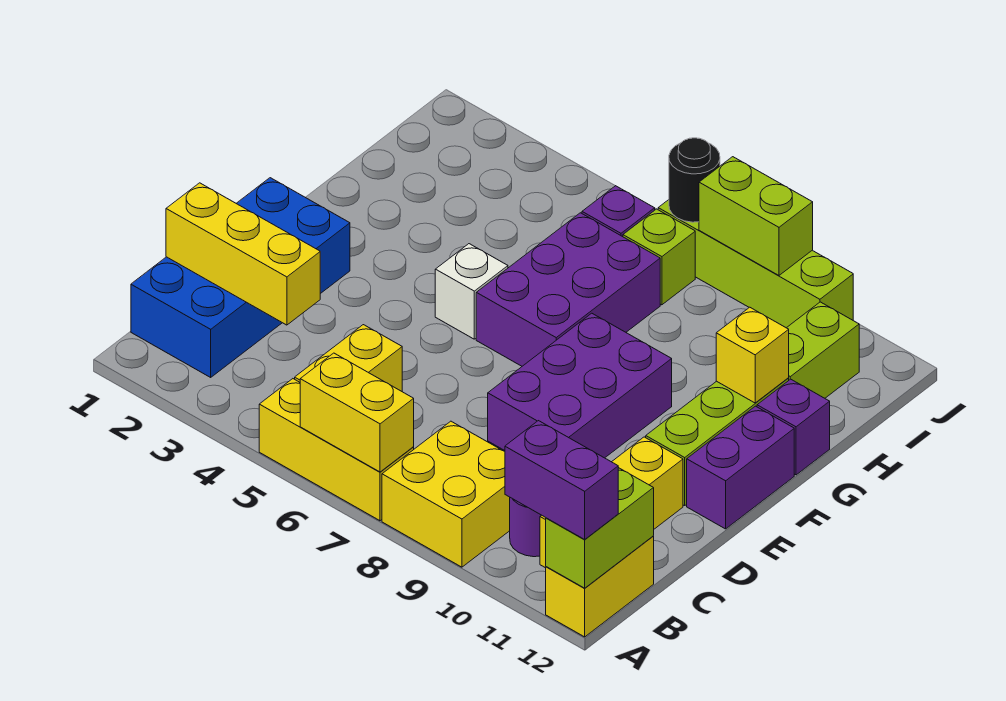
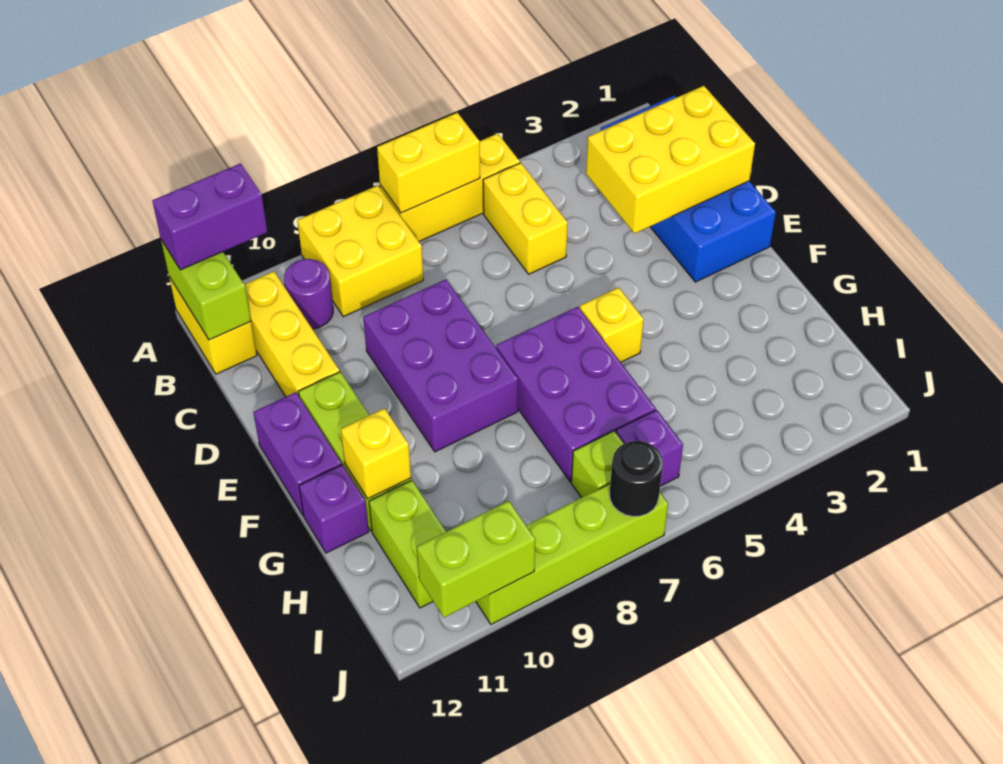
yellow brick C1:C3 level 2 -> yellow brick C1:D3 level 2
white brick F5 level 1 -> yellow brick F5 level 1
lime brick J8:J9 level 2 -> lime brick J10:J11 level 2

